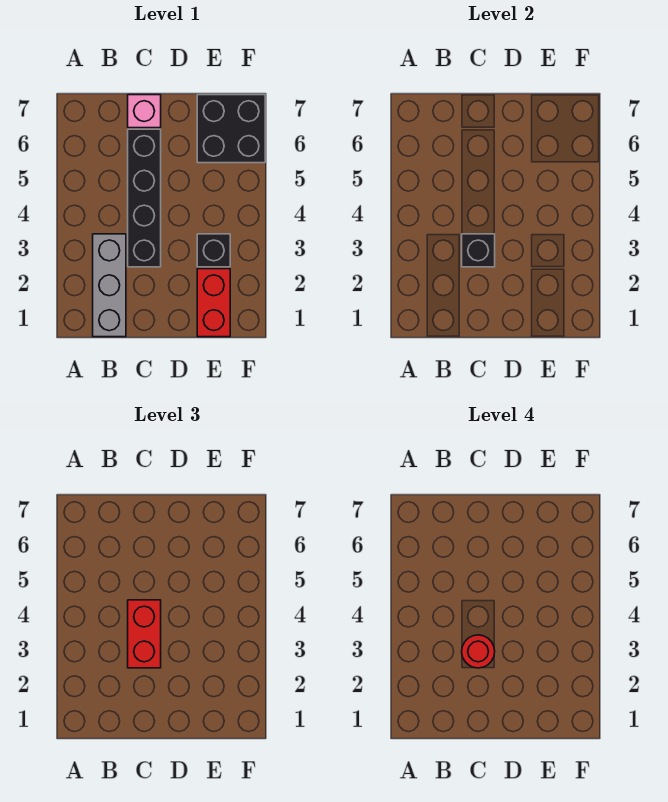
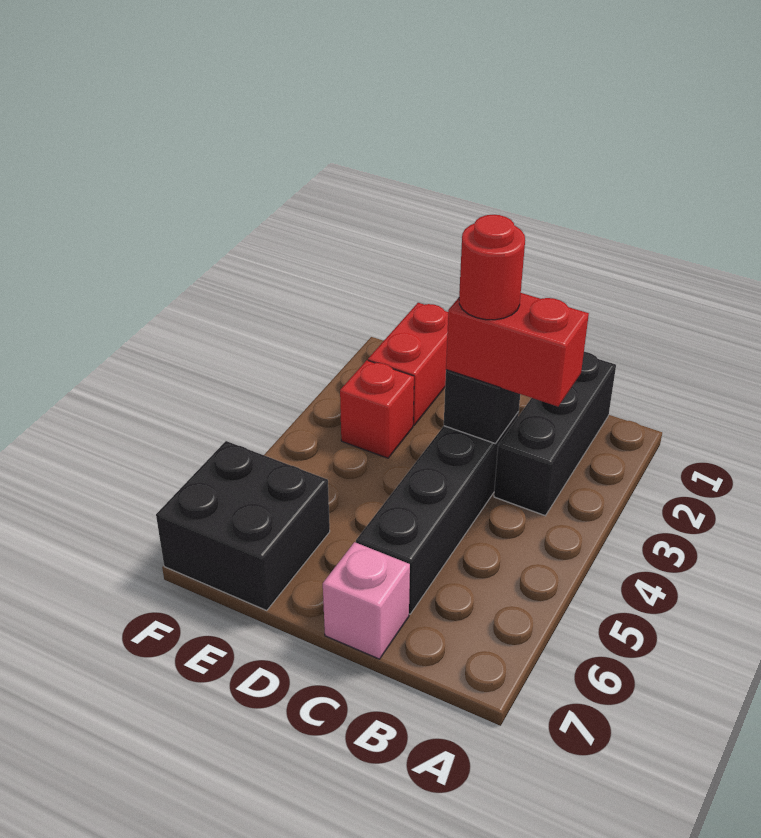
grey brick B1:B3 level 1 -> black brick B1:B3 level 1
red brick C3:C4 level 3 -> red brick B3:C3 level 3
black brick E3 level 1 -> red brick E3 level 1

